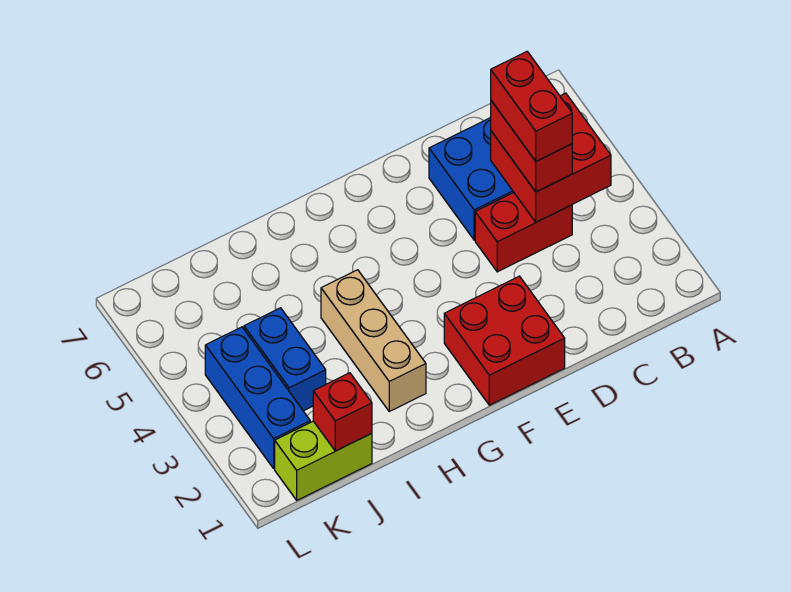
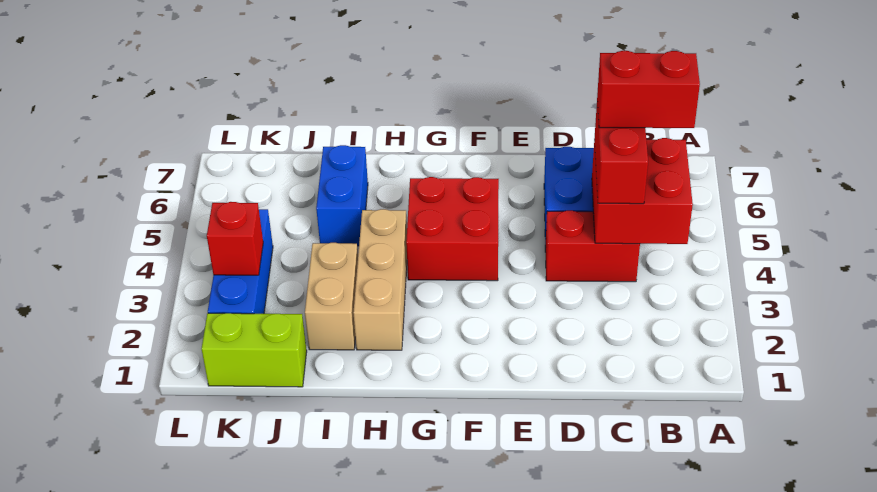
red brick C4:C5 level 4 -> red brick B5:C5 level 4
red brick E1:F2 level 1 -> red brick F4:G5 level 1
none -> tan brick I2:I3 level 1
red brick J1 level 2 -> red brick K3 level 2
blue brick J3:J4 level 1 -> blue brick I5:I6 level 1

